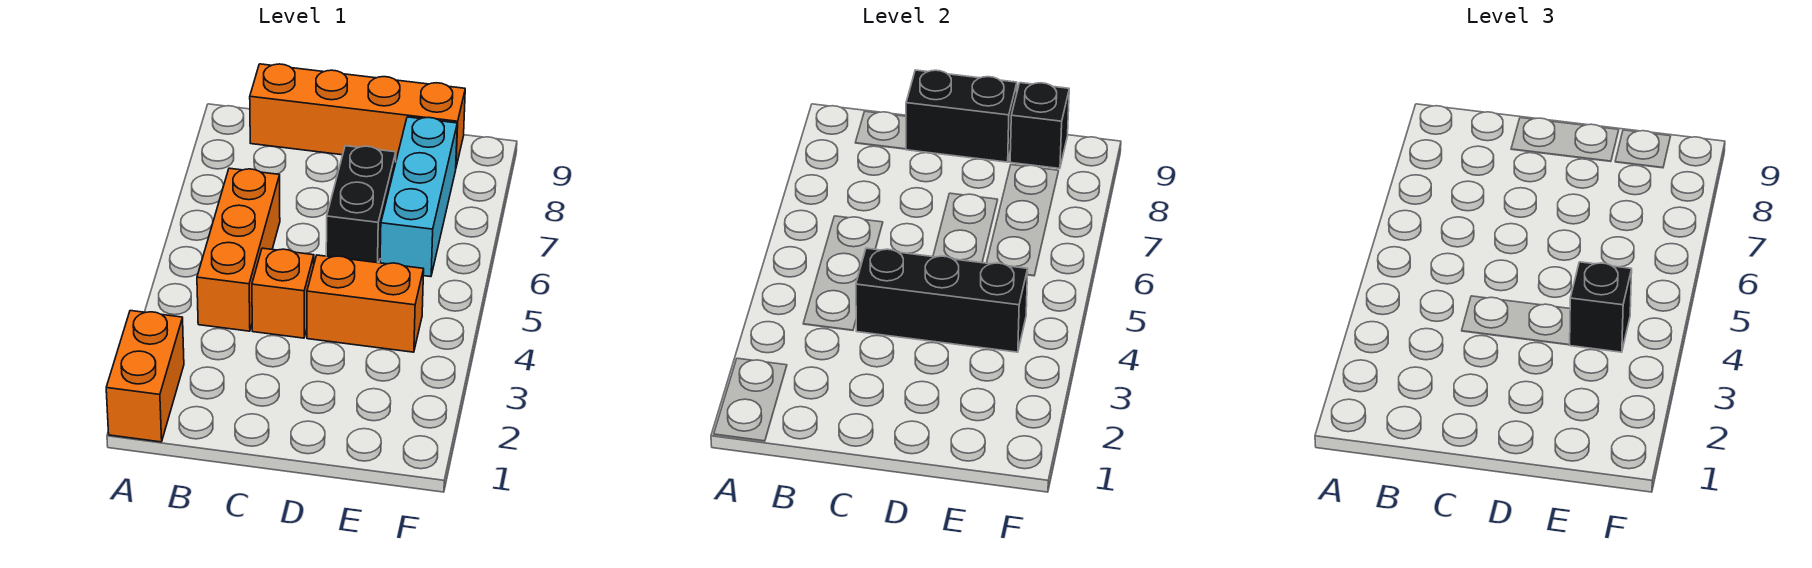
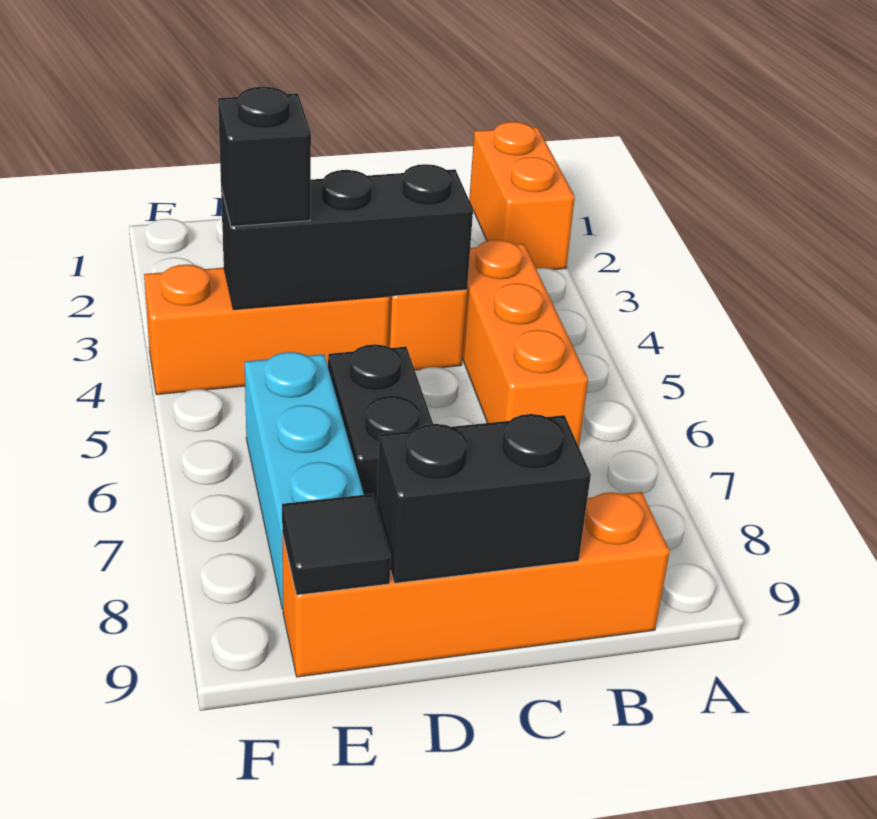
orange brick D4:E4 level 1 -> orange brick D4:F4 level 1
black brick E9 level 2 -> black tile E9 level 2

